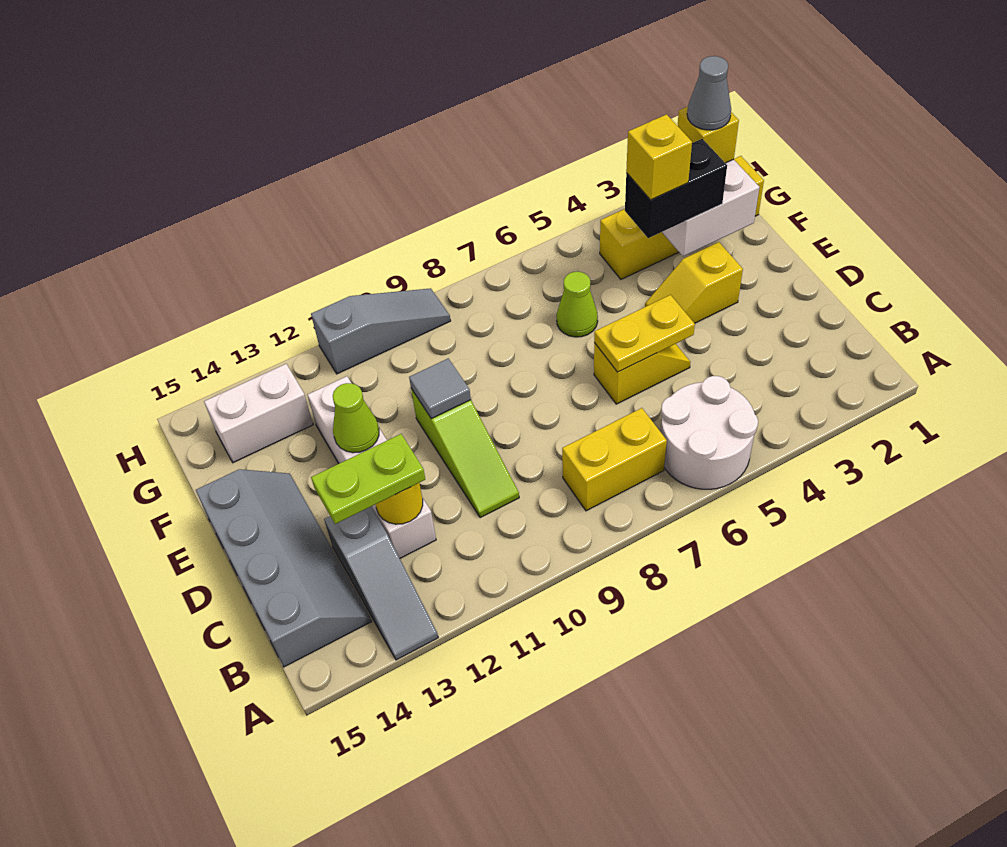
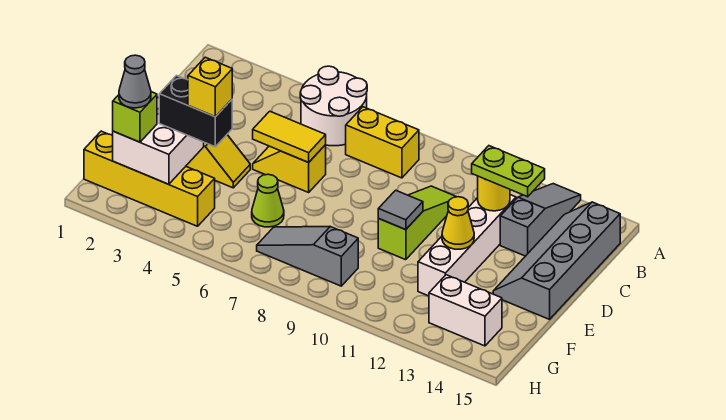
yellow plate D5:D6 level 2 -> yellow tile D5:D6 level 2
lime cone E12 level 2 -> yellow cone E12 level 2
yellow brick G2 level 3 -> lime brick G2 level 3
grey slope H9:H11 level 1 top 11 -> grey slope G7:G9 level 1 top 9

